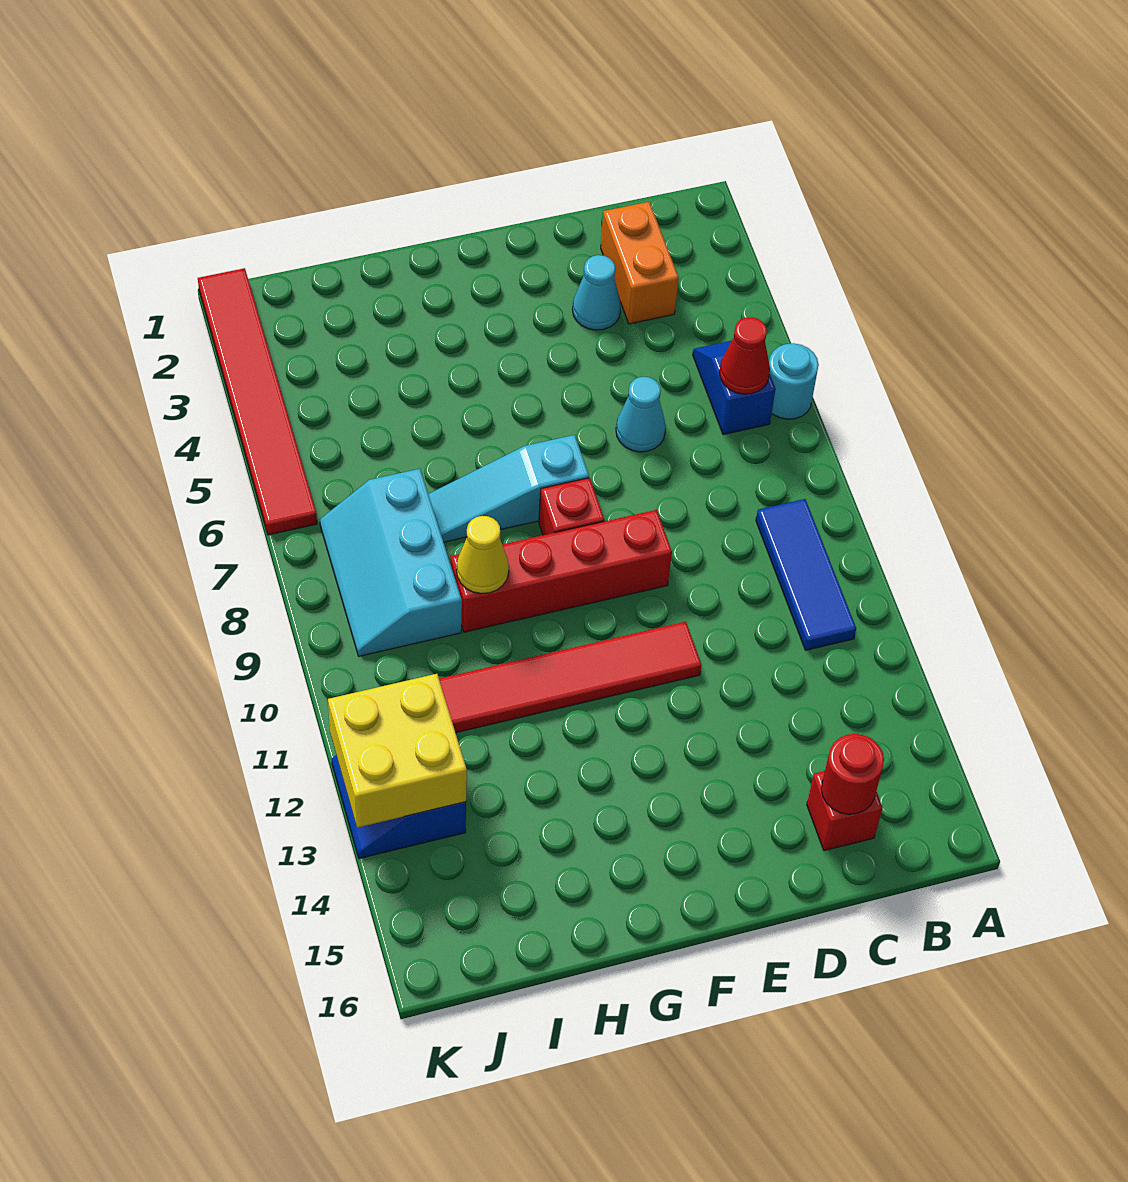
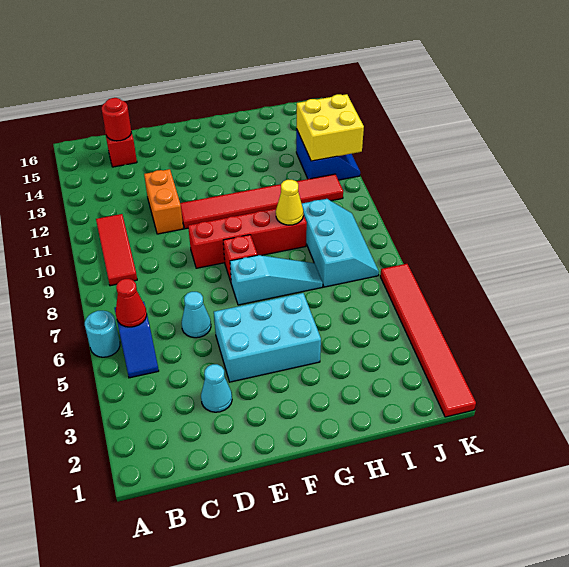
blue tile B9:B11 level 1 -> red tile B9:B11 level 1
orange brick C2:C3 level 1 -> orange brick D11:D12 level 1
none -> cyan brick E4:G5 level 1

